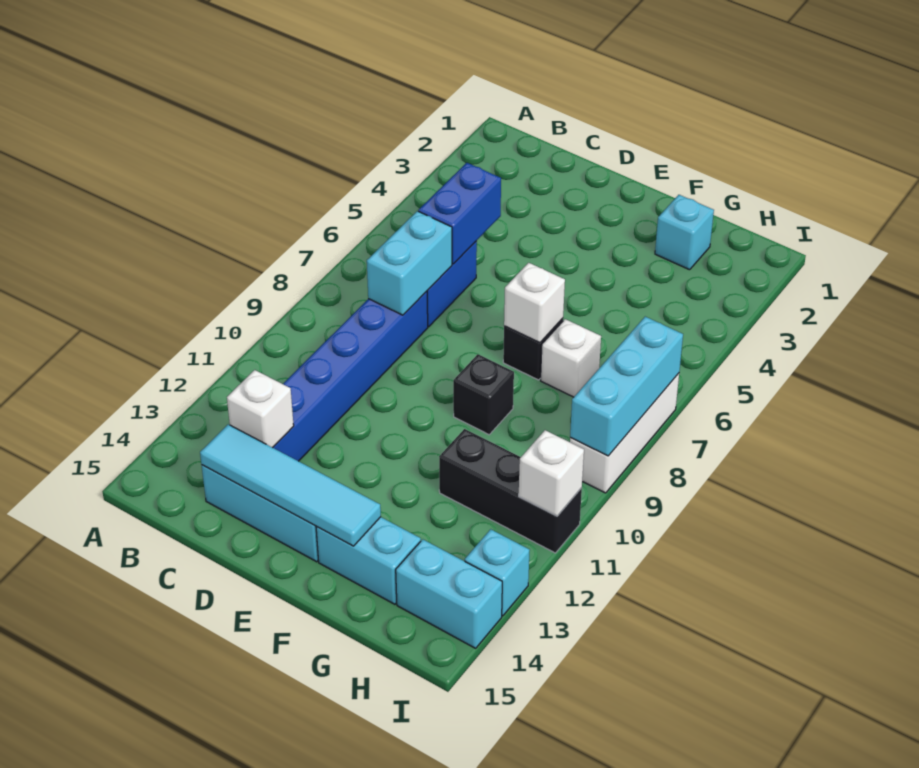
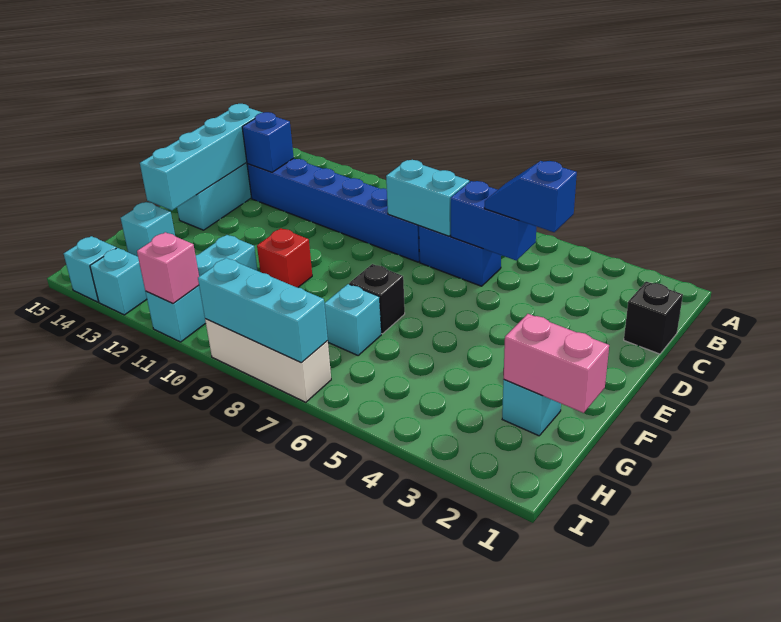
none -> blue slope C4:C5 level 3 top 4
white brick C13 level 2 -> blue brick C13 level 2
cyan tile C14:F14 level 2 -> cyan brick C14:F14 level 2
white brick F7 level 2 -> none
black brick F9 level 1 -> black brick C1 level 1
none -> red brick F10 level 1
cyan brick F14:G14 level 1 -> cyan brick G14 level 1
none -> pink brick G1:G2 level 2
white brick G7 level 1 -> cyan brick G7 level 1
black brick G11:I11 level 1 -> cyan brick G11:I11 level 1
cyan brick H14:I14 level 1 -> cyan brick I14 level 1
white brick I11 level 2 -> pink brick I11 level 2

